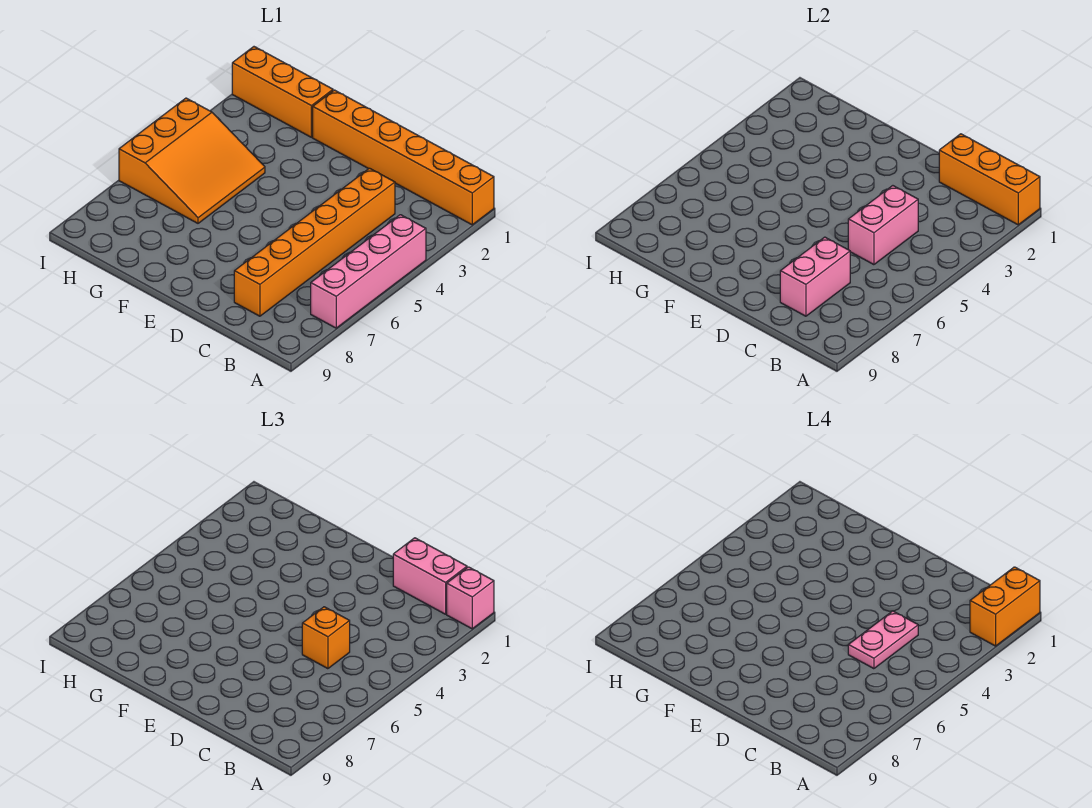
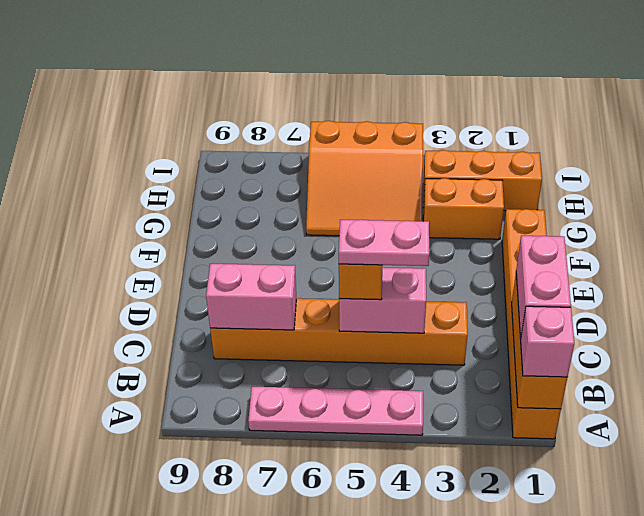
orange brick A1:A2 level 4 -> orange brick G2:G3 level 1
pink brick A4:A7 level 1 -> pink plate A4:A7 level 1
orange brick G1:I1 level 1 -> orange brick H1:H3 level 1

